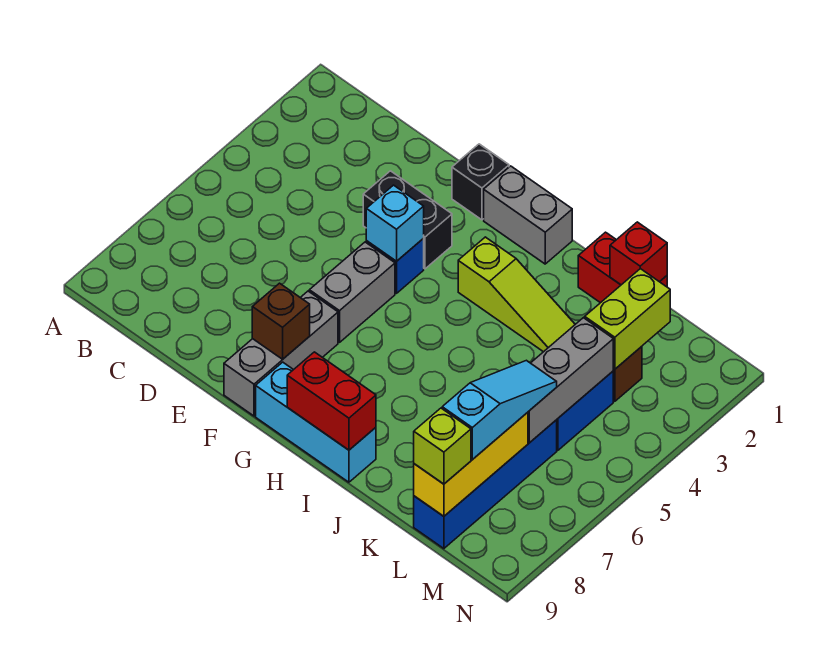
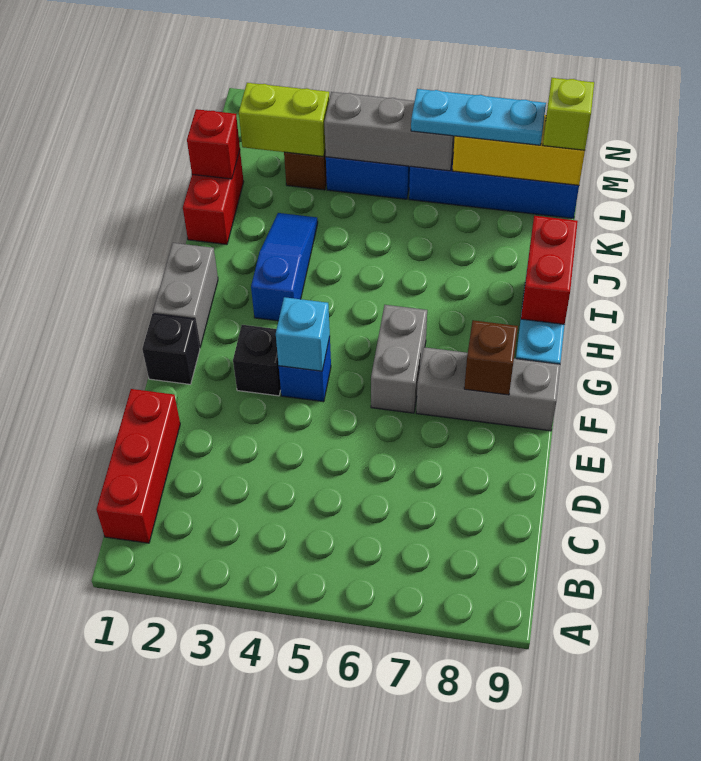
none -> red brick B1:D1 level 1
black brick E3:F3 level 1 -> black brick F3 level 1
grey brick F5:F6 level 1 -> grey brick F6:G6 level 1
lime slope H3:J3 level 1 top H -> blue slope H3:J3 level 1 top H
cyan slope L6:L8 level 3 top 8 -> cyan plate L6:L8 level 3

